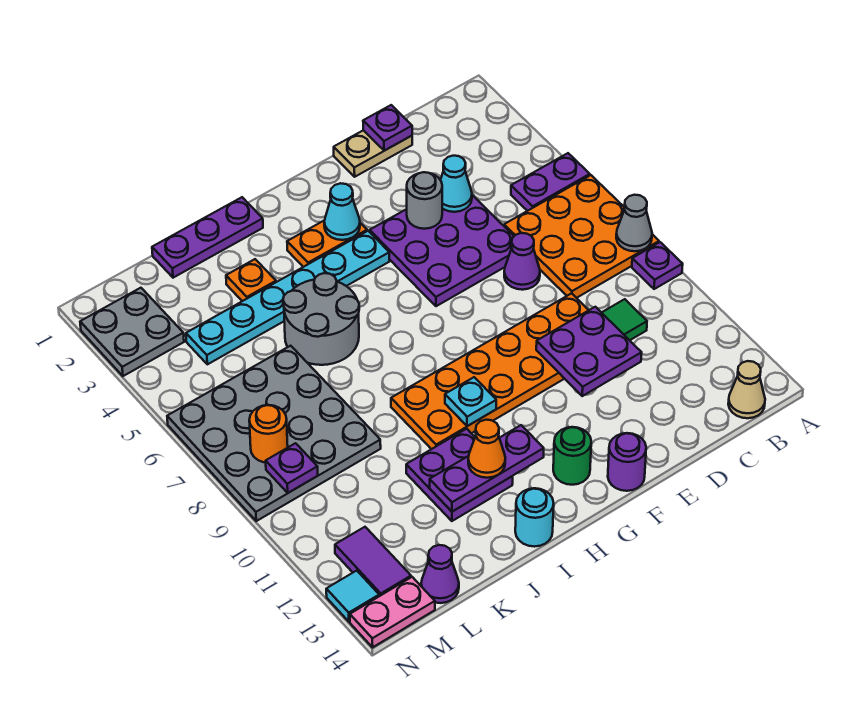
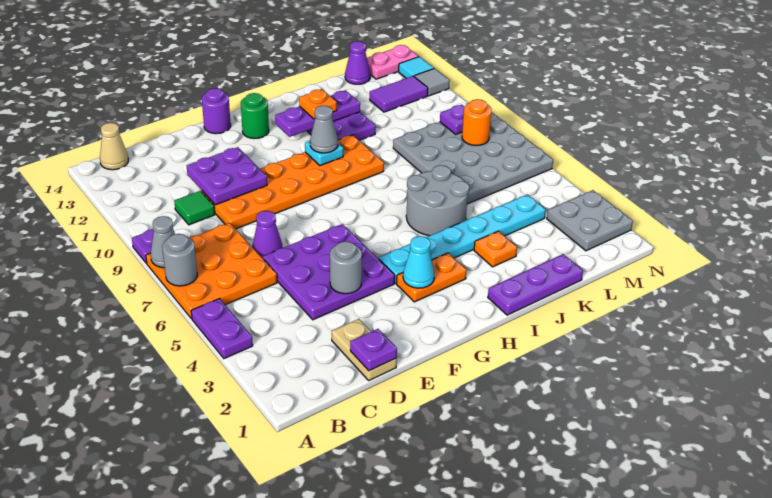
purple plate A5:B5 level 1 -> purple plate A4:A5 level 1
none -> grey round brick A7 level 2
tan plate D1:E1 level 1 -> tan plate D1:D2 level 1
cyan cone D4 level 2 -> none
none -> grey cone H10 level 3
orange cone I12 level 3 -> orange plate I12 level 3
cyan round brick I14 level 1 -> none
purple tile M12:M13 level 1 -> purple tile L12:M12 level 1
none -> grey tile N12 level 1

